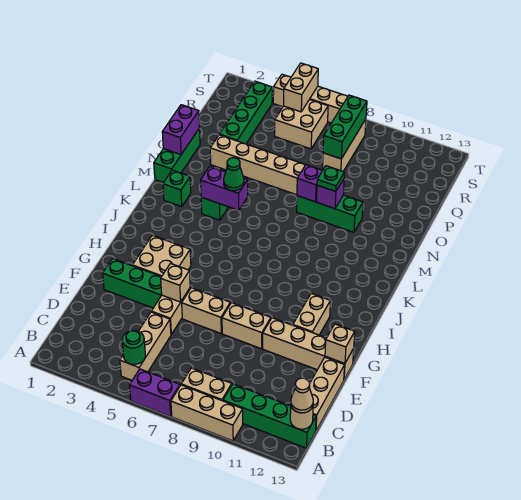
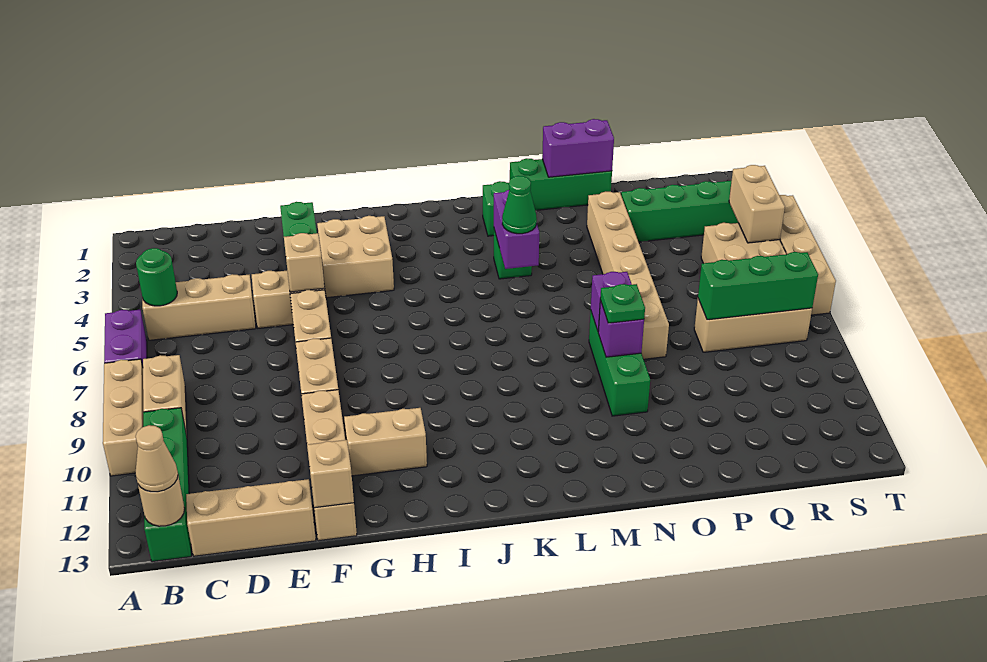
tan brick S5:T5 level 2 -> tan brick S4:S5 level 2

